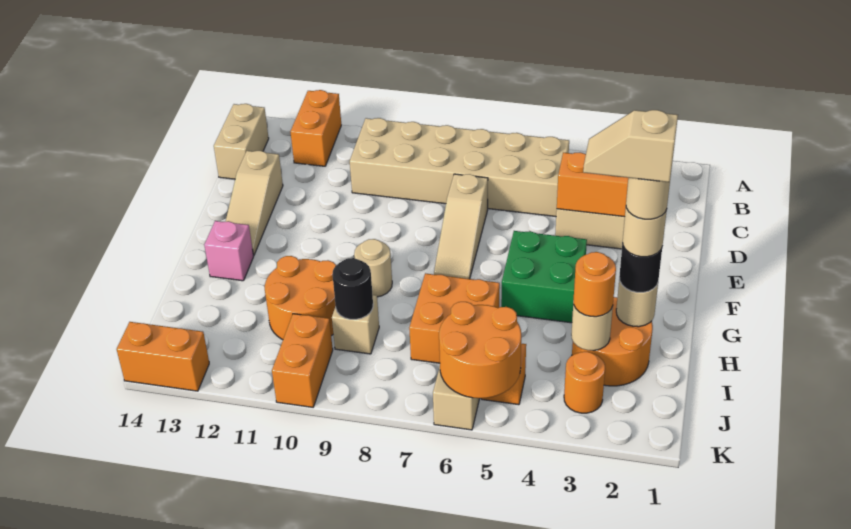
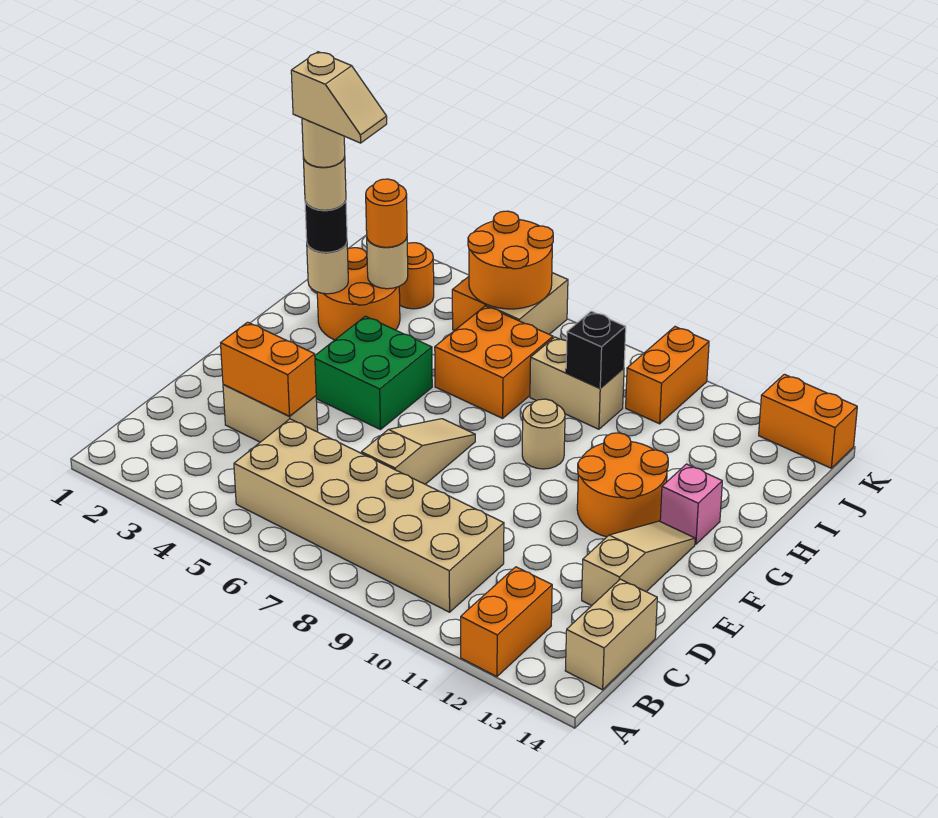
orange round brick H10:I11 level 1 -> orange round brick F11:G12 level 1
tan brick I9 level 1 -> tan brick I8:I9 level 1
black round brick I9 level 2 -> black brick I9 level 2

